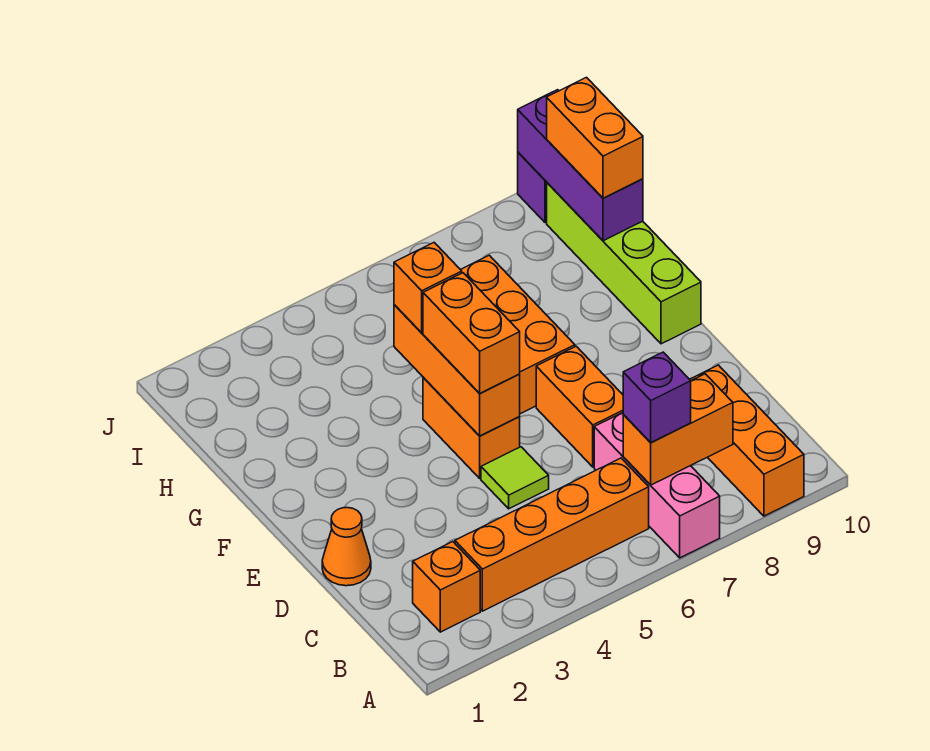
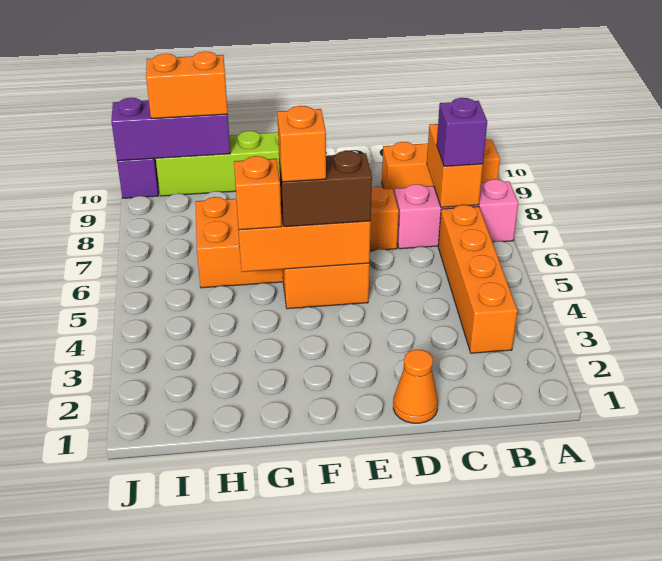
orange brick B2 level 1 -> orange brick F5 level 4
lime tile D5 level 1 -> none
orange brick E5:F5 level 3 -> brown brick E5:F5 level 3

